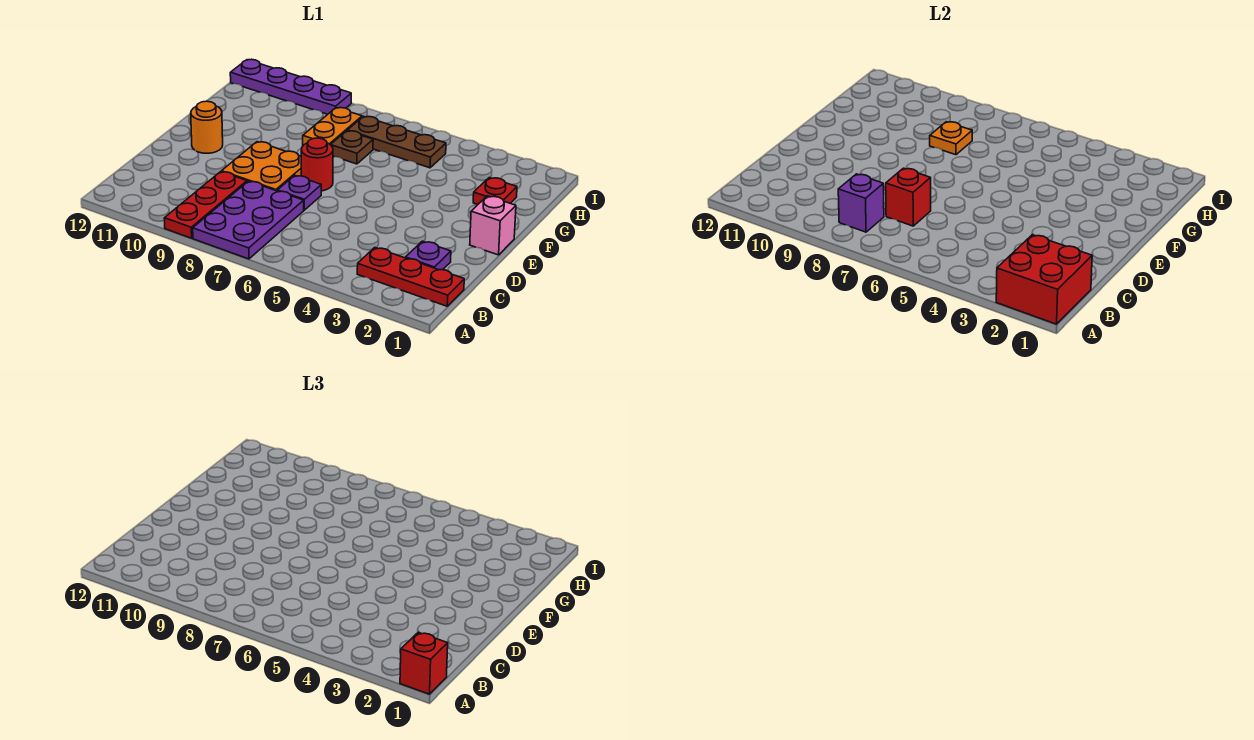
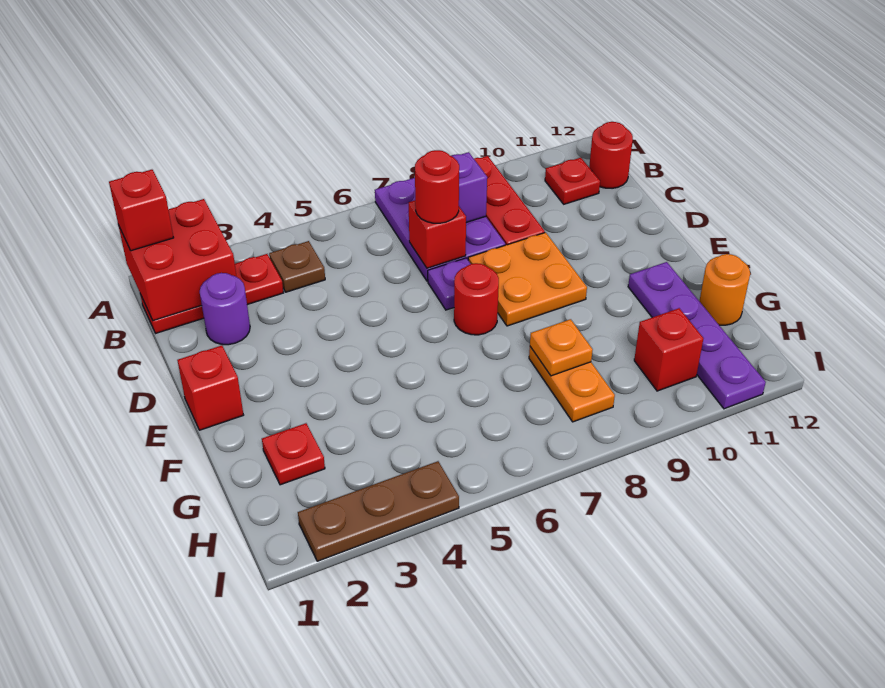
none -> red plate B11 level 1
none -> red round brick B12 level 1
purple plate C2 level 1 -> purple round brick C2 level 1
none -> red round brick C7 level 3
pink brick E1 level 1 -> red brick E1 level 1
orange round brick E11 level 1 -> orange round brick G12 level 1
brown plate G7 level 1 -> brown plate B4 level 1
brown plate H5:H7 level 1 -> brown plate I2:I4 level 1
none -> red brick H10 level 1
purple plate I9:I12 level 1 -> purple plate F11:I11 level 1

